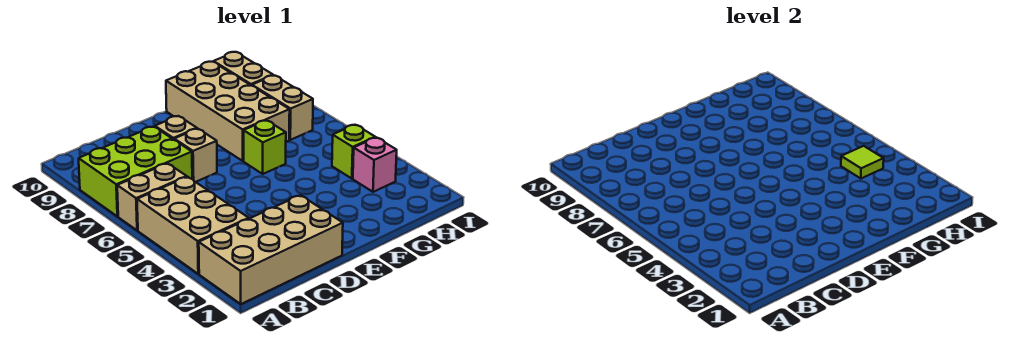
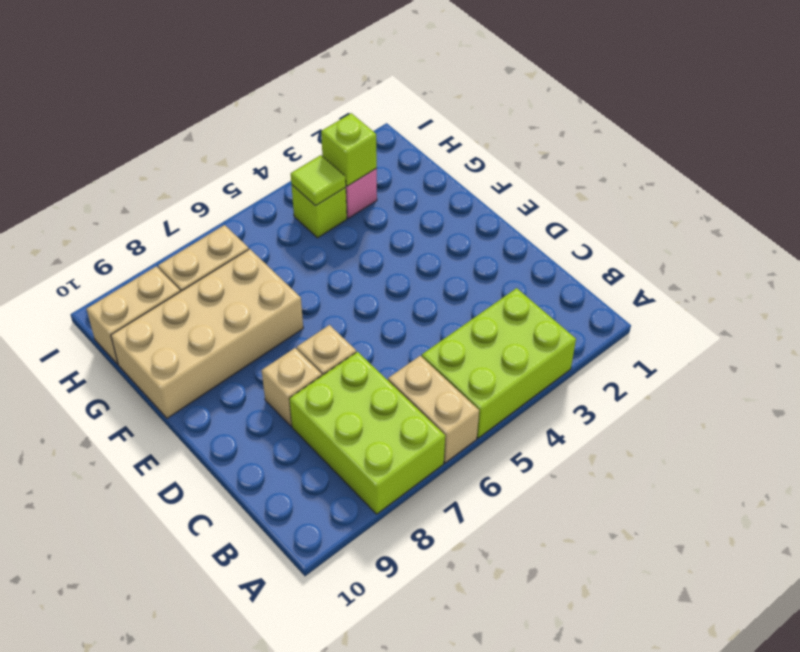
tan brick A1:D2 level 1 -> none
tan brick A3:B5 level 1 -> lime brick A3:B5 level 1
lime brick F6 level 1 -> lime brick H3 level 2

